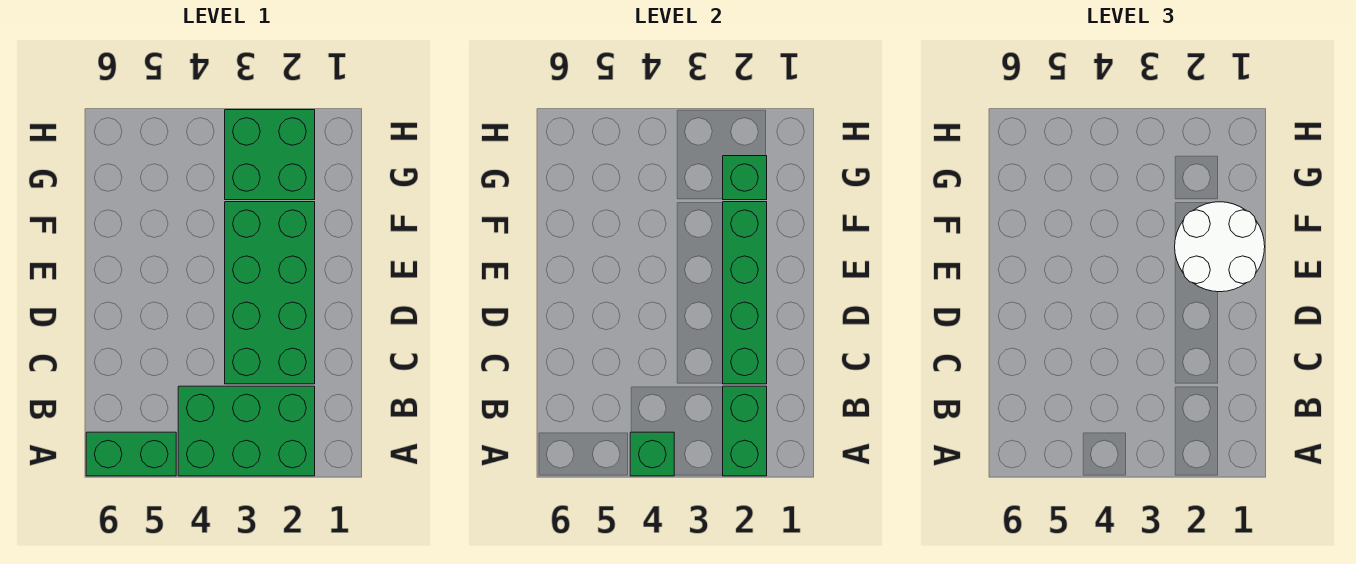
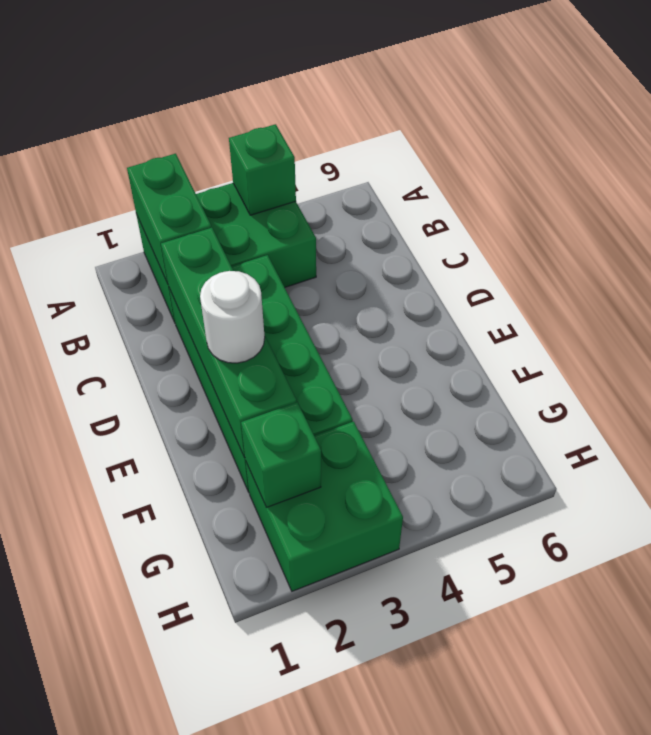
green brick A5:A6 level 1 -> none
white round brick E1:F2 level 3 -> white round brick E2 level 3

